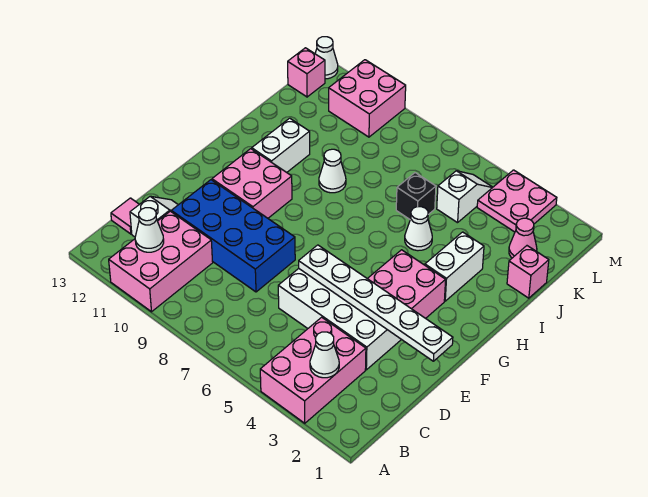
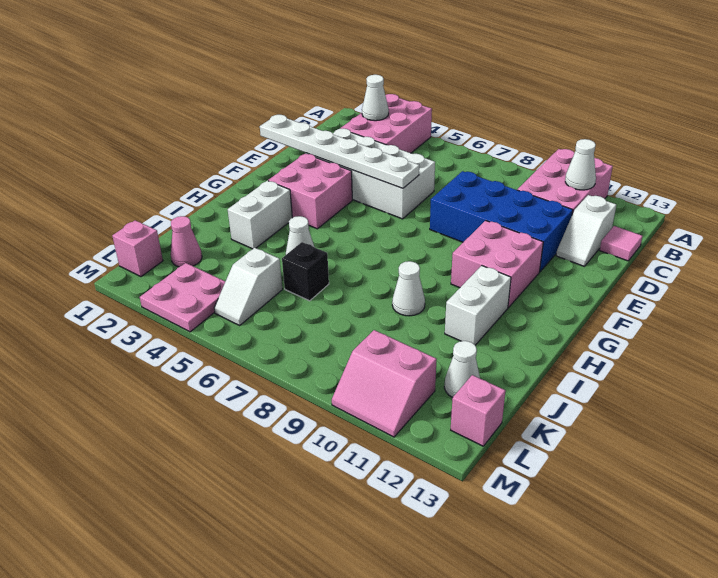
pink brick J1 level 1 -> pink brick L1 level 1
pink brick L10:M11 level 1 -> pink slope L10:M11 level 1 top L
white cone M13 level 1 -> white cone K12 level 1

